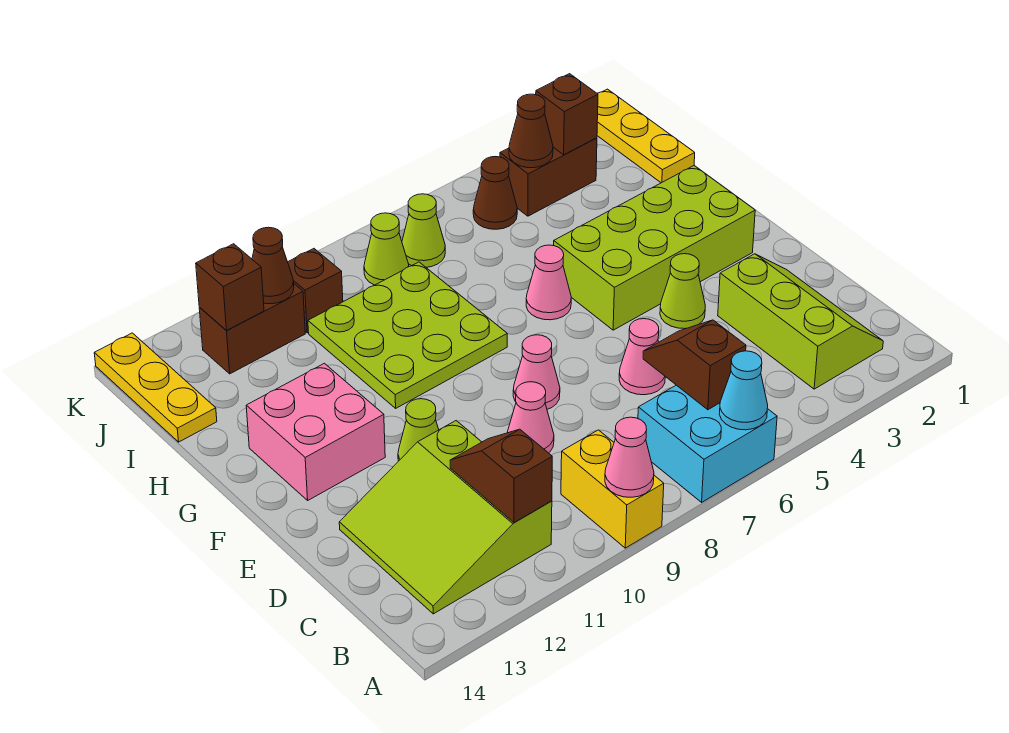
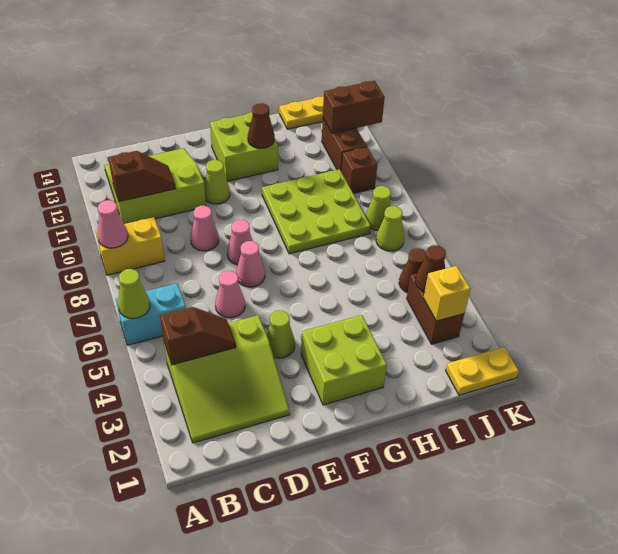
cyan brick A6:B7 level 1 -> cyan brick A6:B6 level 1
cyan cone A6 level 2 -> lime cone A6 level 2
lime slope B2:D3 level 1 top 3 -> lime slope B2:D4 level 1 top 4
brown slope B6:C6 level 2 top B -> brown slope B4:C4 level 2 top B
lime brick F2:G5 level 1 -> lime brick F2:G3 level 1
pink brick F12:G13 level 1 -> lime brick F12:G13 level 1
pink cone G6 level 1 -> pink cone E7 level 1
yellow plate I1:K1 level 1 -> yellow plate J1:K1 level 1
brown brick J3 level 2 -> yellow brick J3 level 2
brown cone J11 level 2 -> brown cone G12 level 2
brown brick J12 level 2 -> brown brick J12:K12 level 2

